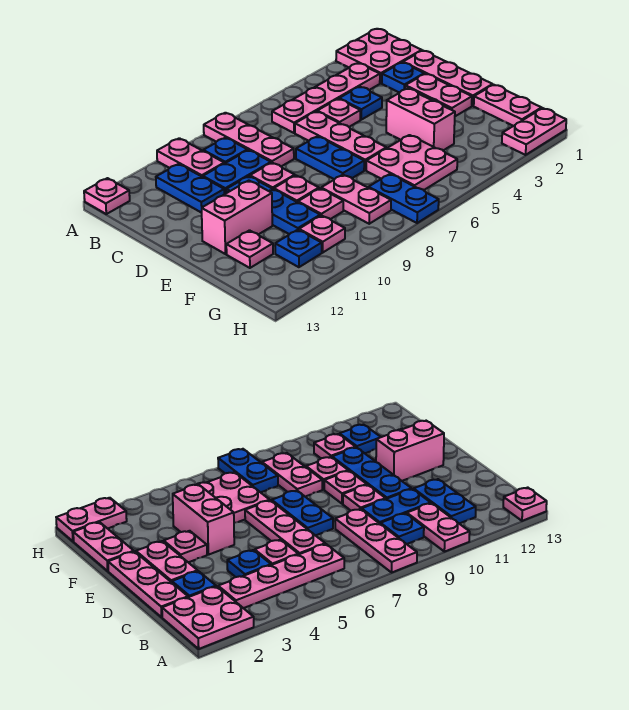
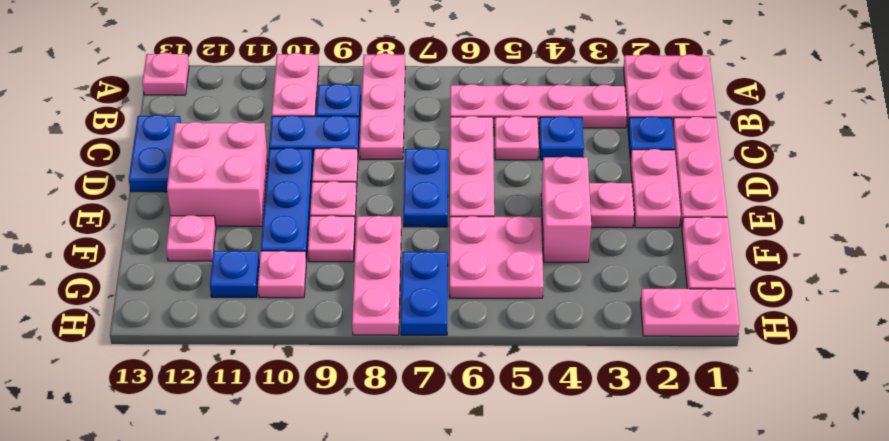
blue plate B11:C11 level 1 -> blue plate C13:D13 level 1
pink brick E11:E12 level 1 -> pink brick D11:E12 level 1
pink plate F8:G8 level 1 -> pink plate F8:H8 level 1

